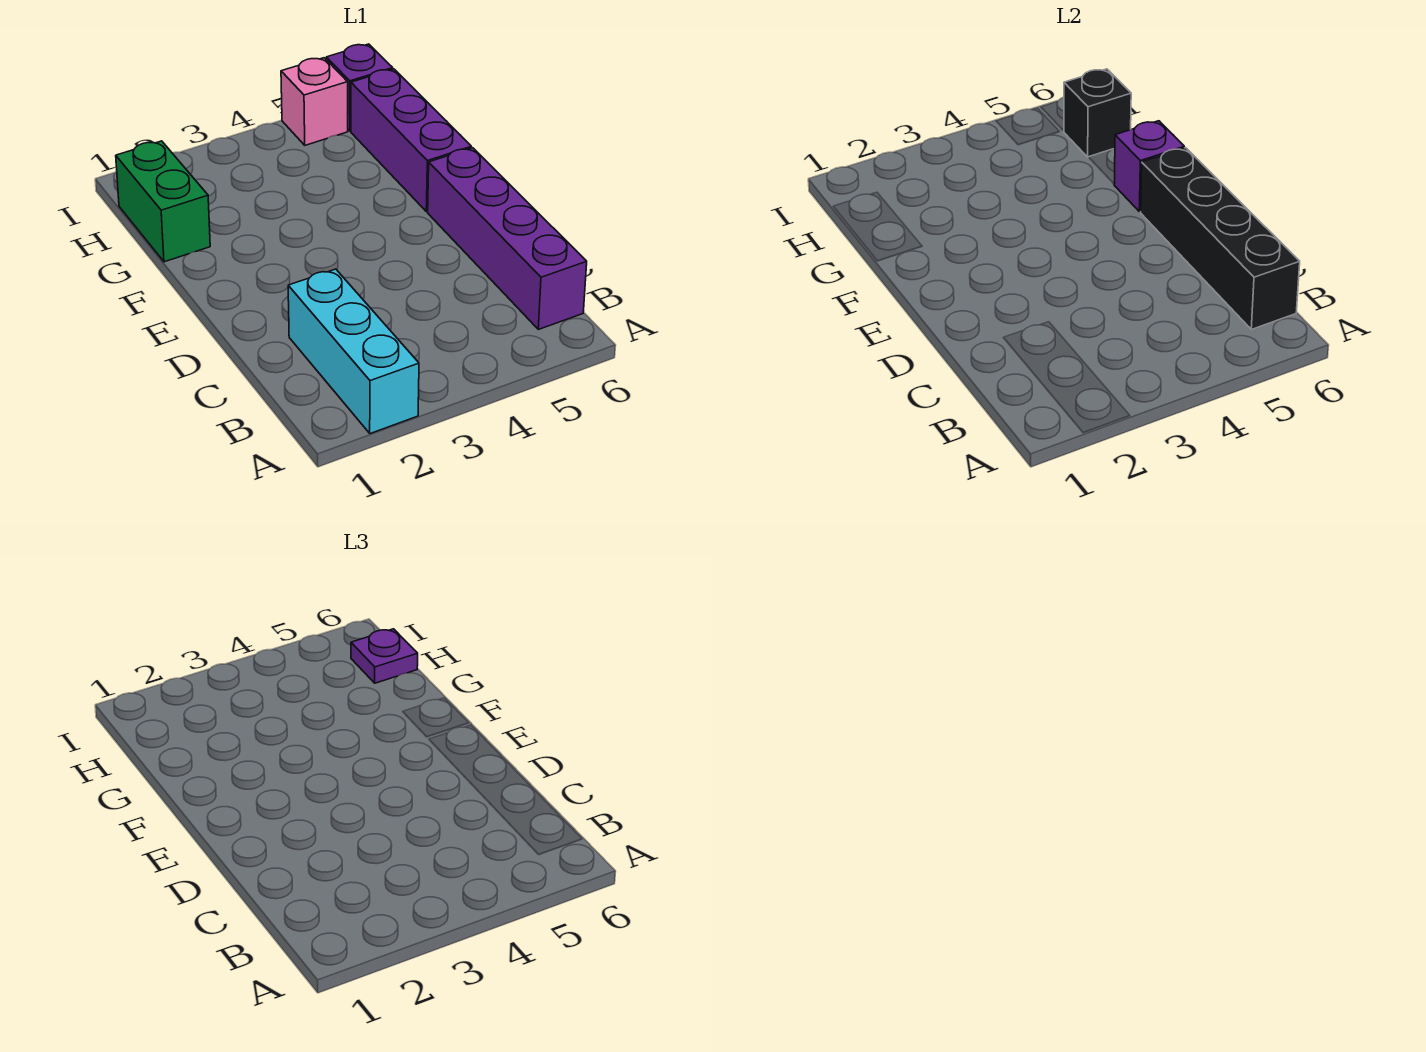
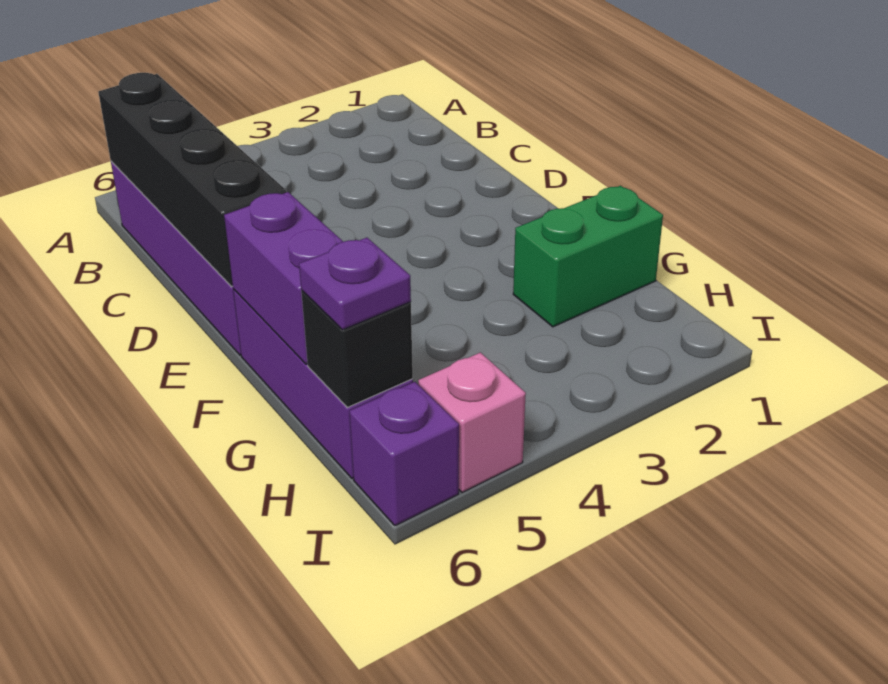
cyan brick A2:C2 level 1 -> none
purple brick F6 level 2 -> purple brick F6:G6 level 2
green brick G1:H1 level 1 -> green brick G1:G2 level 1

